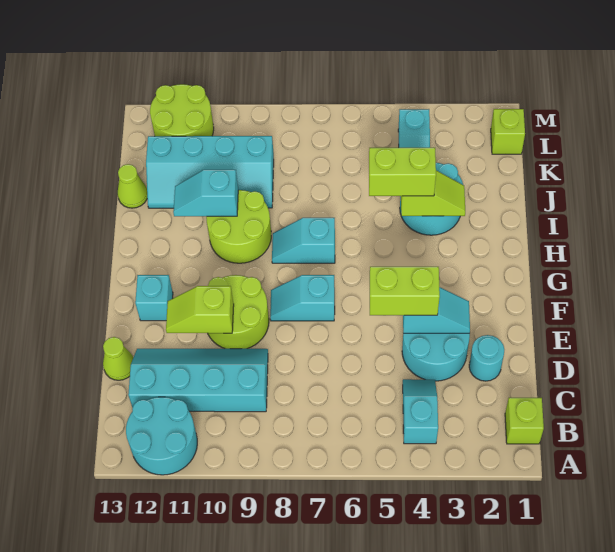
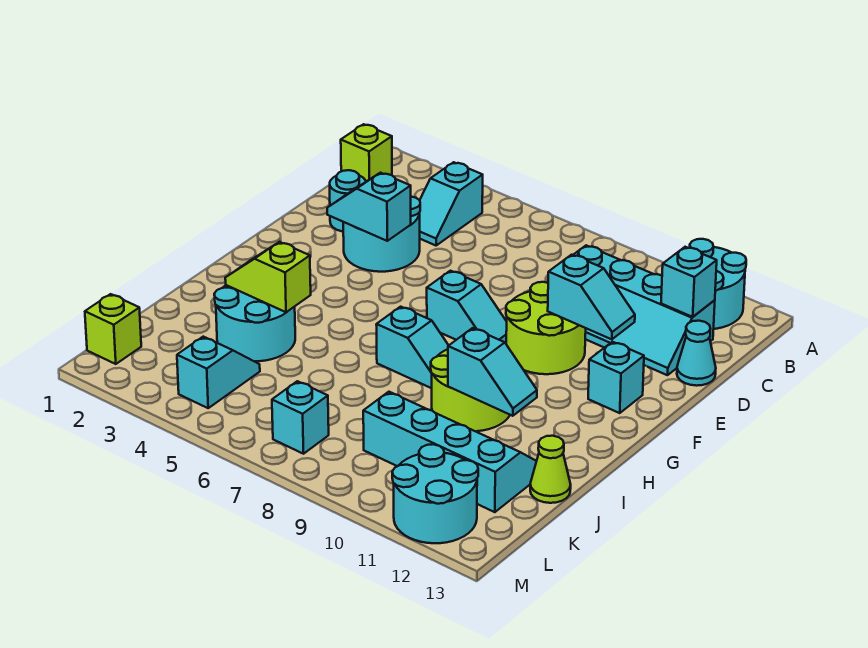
none -> cyan brick C12 level 2
lime cone D13 level 1 -> cyan cone D13 level 1
lime brick E4:E5 level 3 -> none
lime slope E10:E11 level 2 top 10 -> cyan slope E10:E11 level 2 top 10
lime brick I4:I5 level 3 -> none
none -> cyan brick L7 level 1
lime round brick L11:M12 level 1 -> cyan round brick L11:M12 level 1

